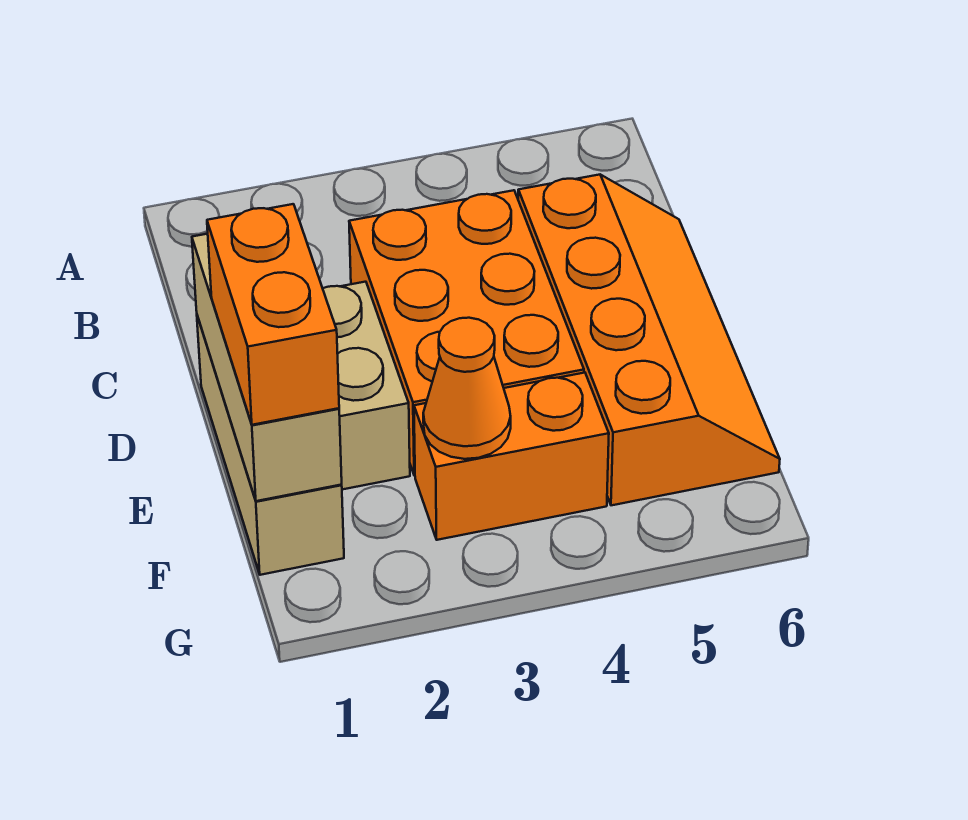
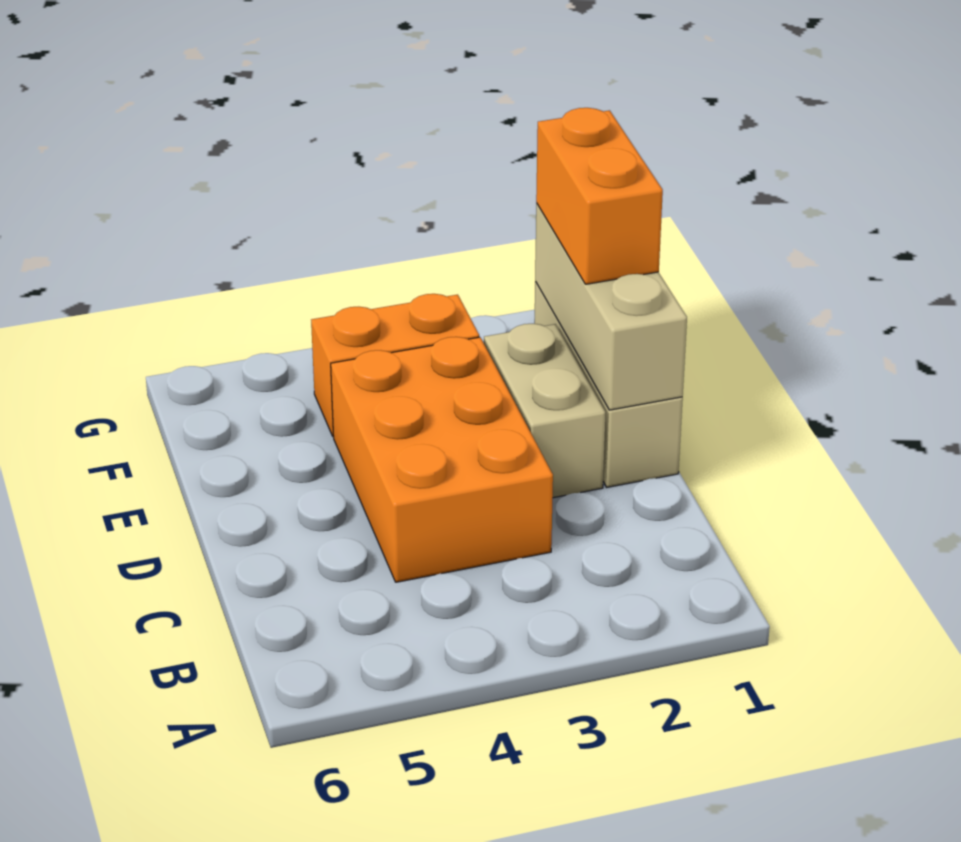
orange slope C5:F6 level 1 top 5 -> none
orange cone F3 level 2 -> none

